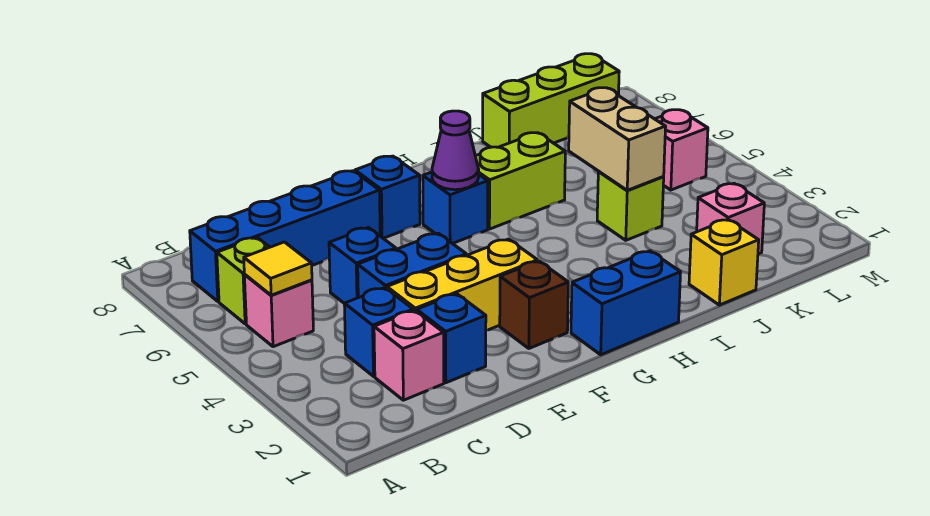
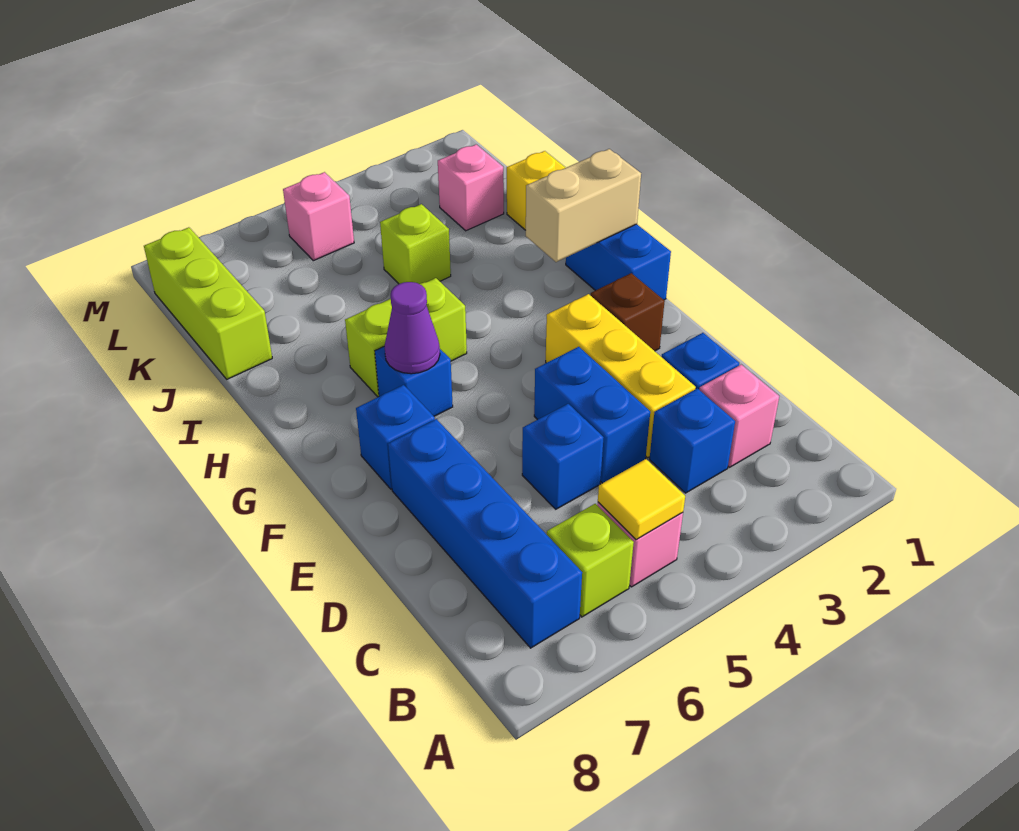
lime brick H6:I6 level 1 -> lime brick H5:H6 level 1
tan brick J4:J5 level 2 -> tan brick H1:H2 level 2

